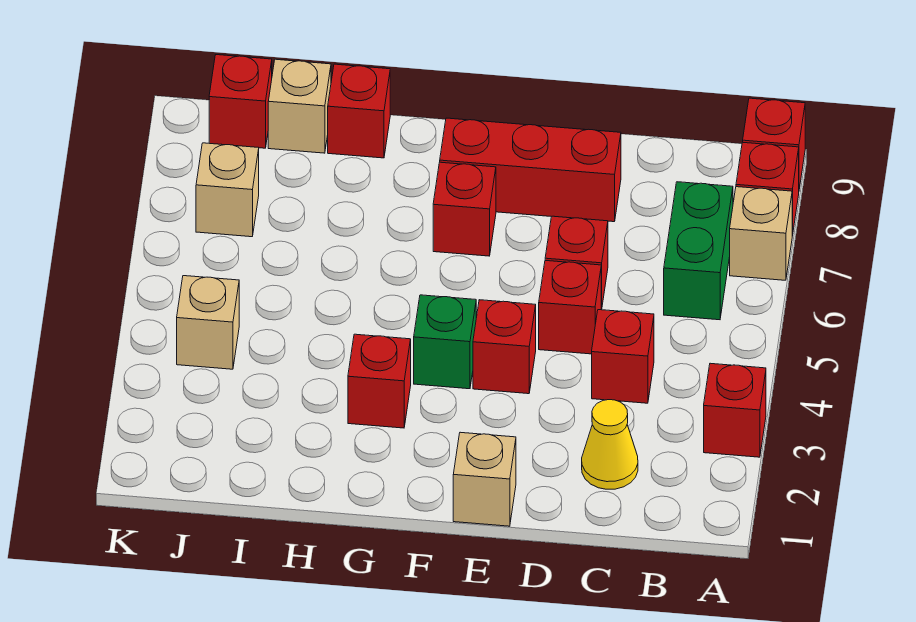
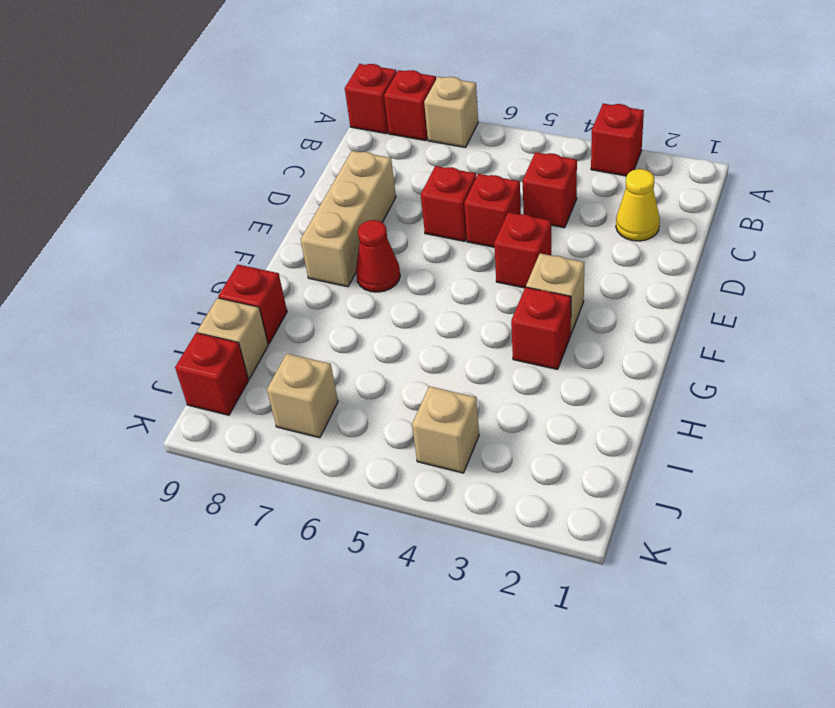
green brick B6:B7 level 1 -> none
red brick D8:F8 level 1 -> tan brick D8:F8 level 1
tan brick E1 level 1 -> tan brick F3 level 1
green brick F4 level 1 -> none
red brick F7 level 1 -> red cone F7 level 1

